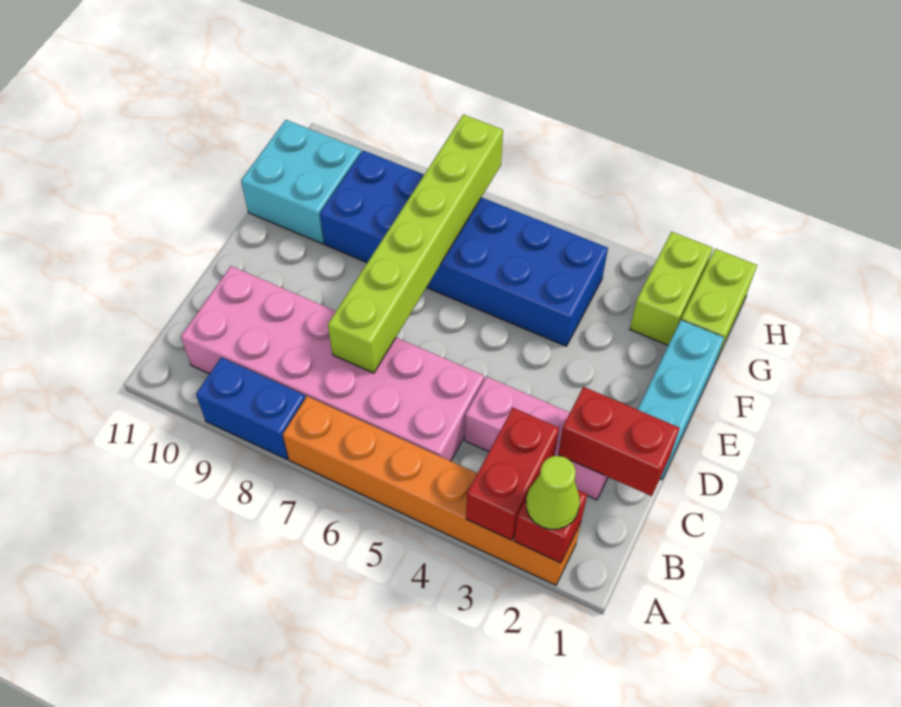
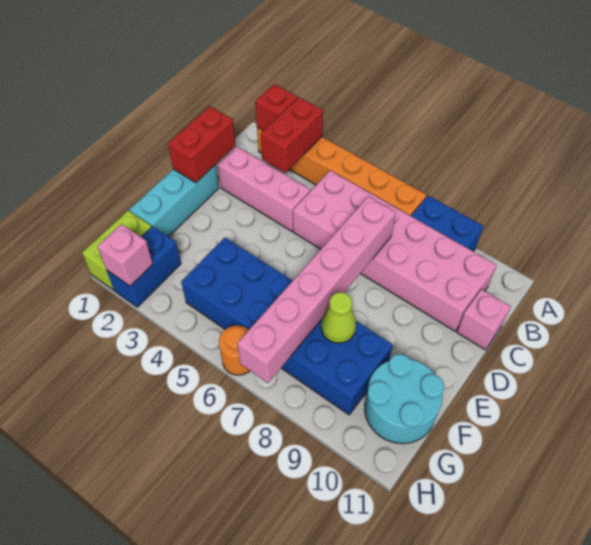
lime cone A2 level 3 -> lime cone F8 level 2
red brick C1:C2 level 2 -> red brick C1:D1 level 2
lime brick C7:H7 level 2 -> pink brick C7:H7 level 2
none -> pink brick C11 level 1
cyan brick F10:G11 level 1 -> cyan round brick F10:G11 level 1
lime brick G2:H2 level 1 -> blue brick G2:H2 level 1
none -> pink brick H2 level 2
none -> orange round brick H6 level 1

